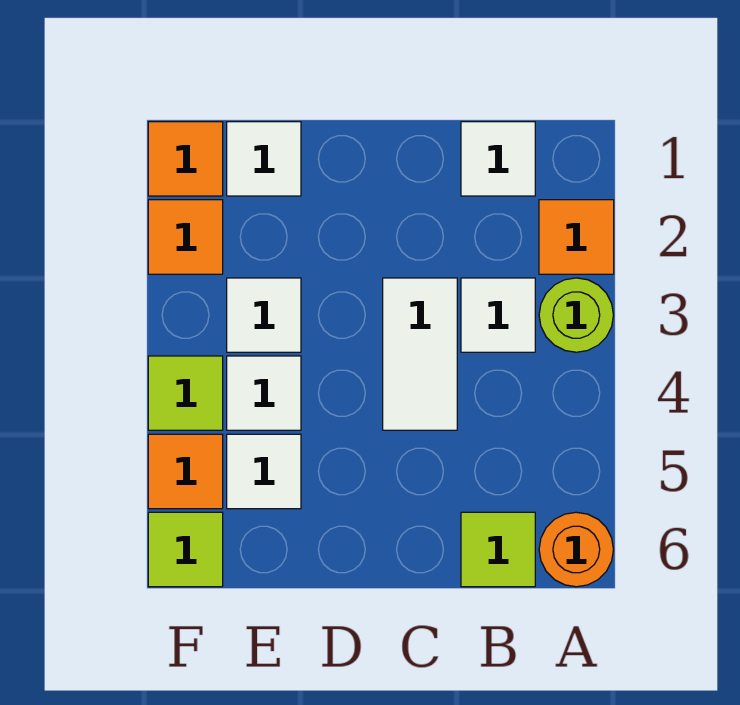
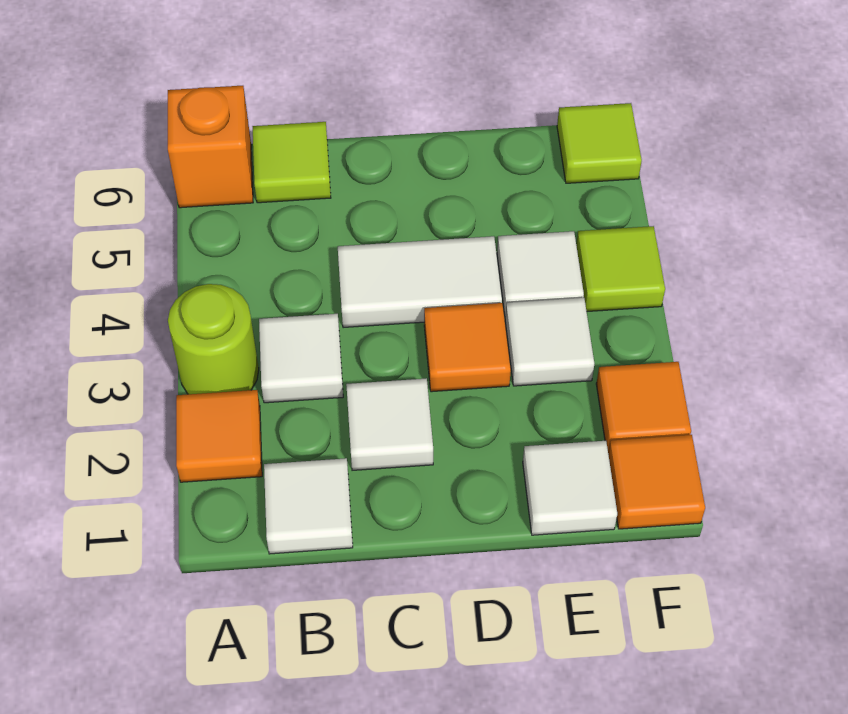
orange round brick A6 level 1 -> orange brick A6 level 1
white tile C3:C4 level 1 -> white tile C4:D4 level 1
white tile E5 level 1 -> white tile C2 level 1
orange tile F5 level 1 -> orange tile D3 level 1

